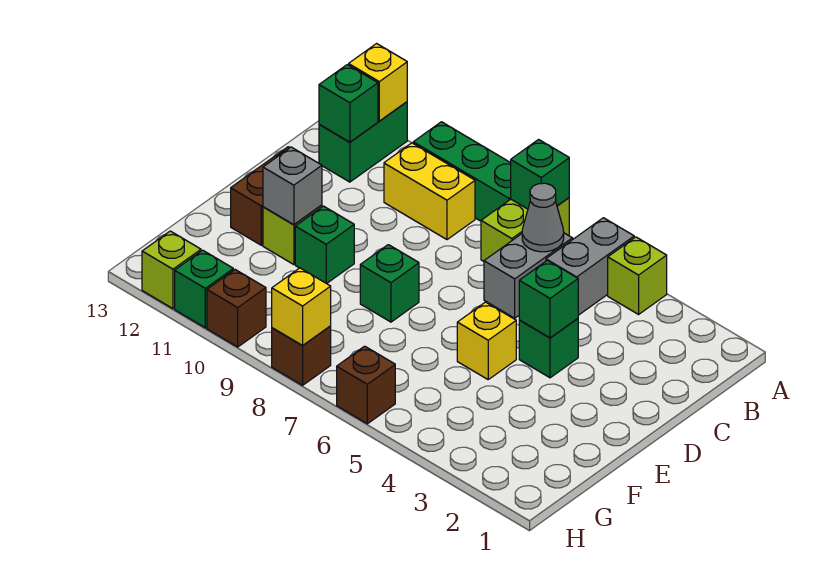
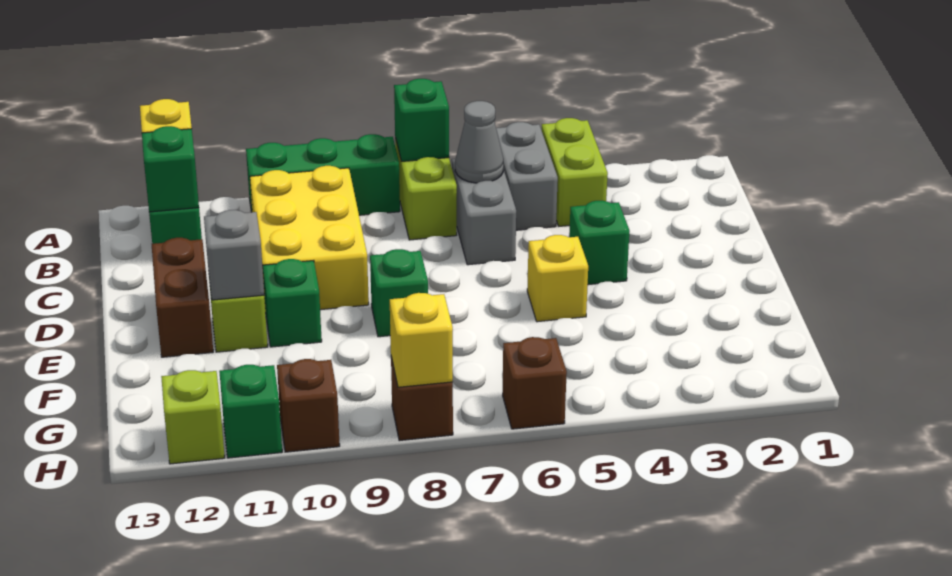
lime brick A4 level 1 -> lime brick A4:B4 level 1
yellow brick B9:B10 level 1 -> yellow brick B9:D10 level 1
green brick D4 level 2 -> none

